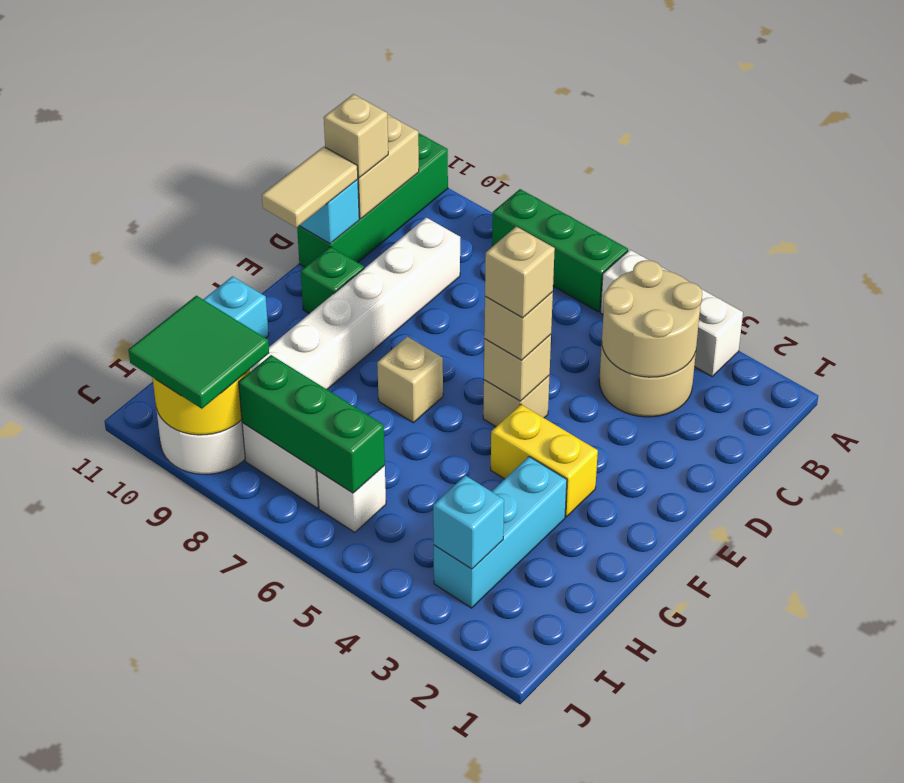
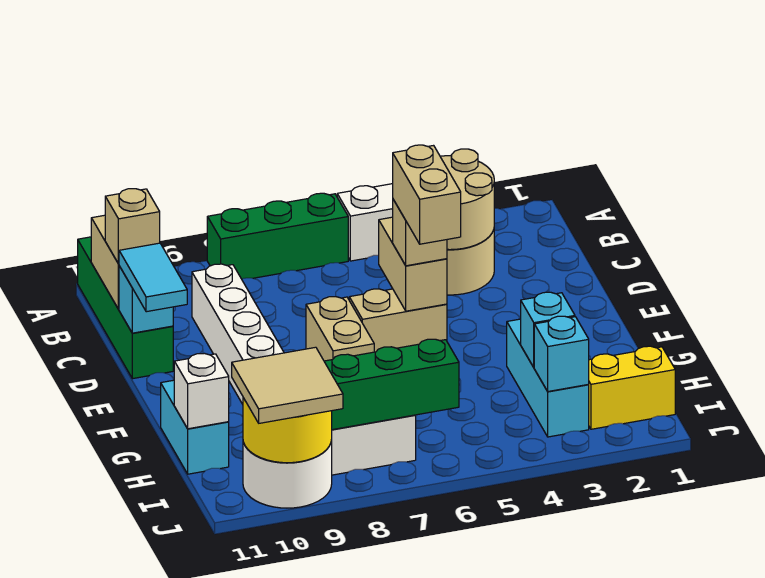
tan tile D11:E11 level 3 -> cyan tile D11:E11 level 3
tan brick E5 level 1 -> tan brick E5:E6 level 1
tan brick E5 level 2 -> tan brick D5:E5 level 2
tan brick E5 level 4 -> tan brick E5:F5 level 4
green brick E10 level 1 -> none
yellow brick F3:F4 level 1 -> yellow brick I1:I2 level 1
tan brick F7 level 1 -> tan brick E7:F7 level 1
none -> cyan brick H3 level 2
white brick I6 level 1 -> white brick H11 level 2
green tile I9:J10 level 3 -> tan tile I9:J10 level 3

